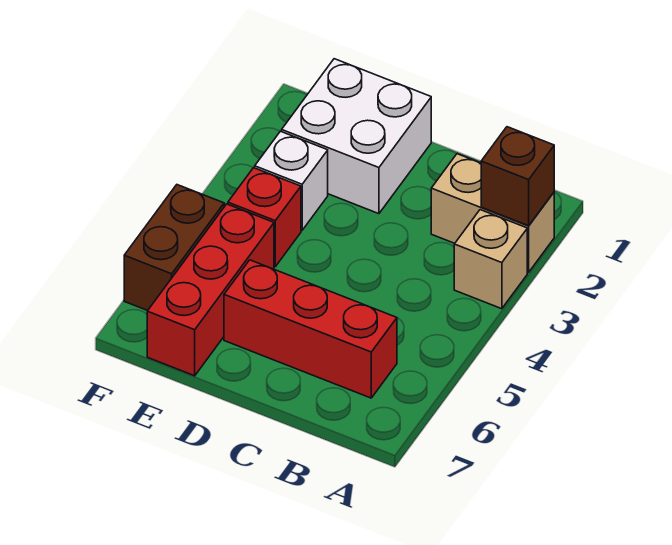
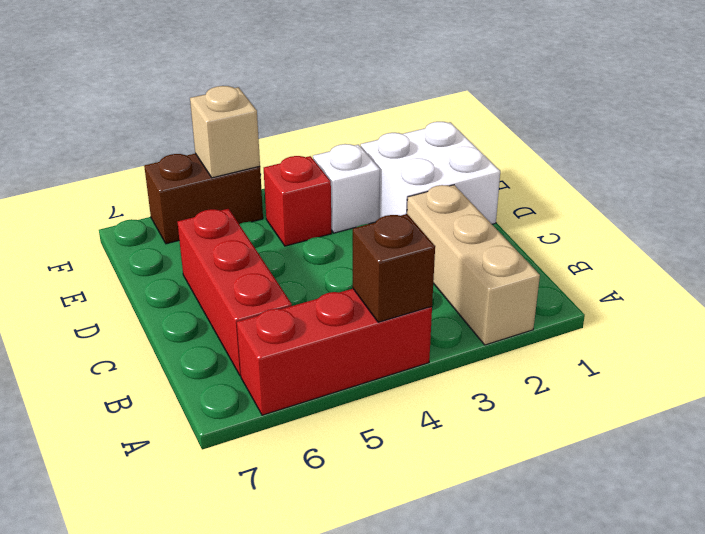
tan brick A2:B2 level 1 -> tan brick A2:C2 level 1
brown brick A2 level 2 -> brown brick A4 level 2
tan brick A3 level 1 -> tan brick F5 level 2
red brick E5:E7 level 1 -> red brick A4:A6 level 1

